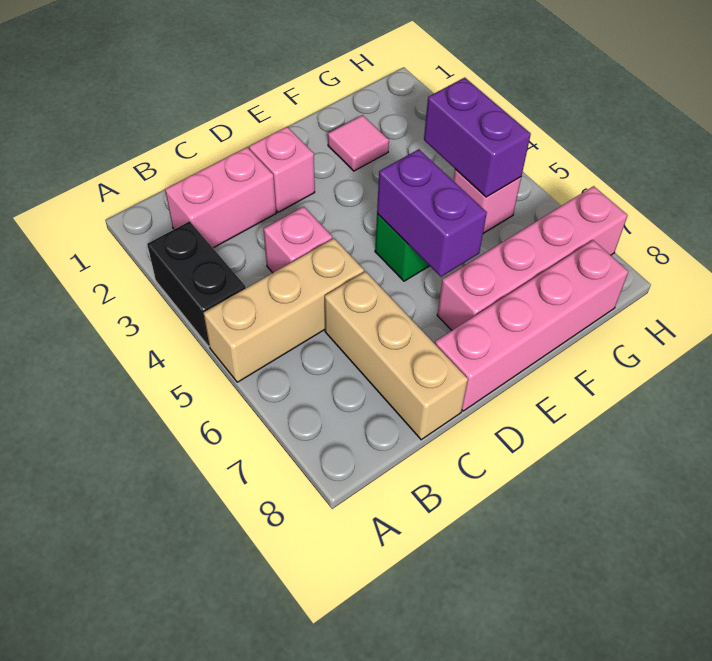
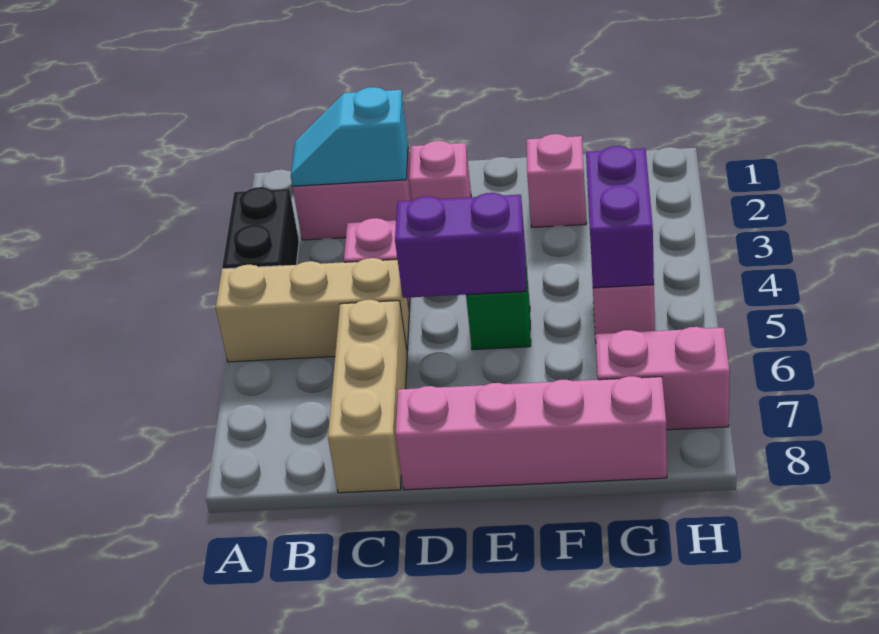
none -> cyan slope B2:C2 level 2 top C
purple brick E5:E6 level 2 -> purple brick D5:E5 level 2
pink brick E7:H7 level 1 -> pink brick G7:H7 level 1
pink tile F2 level 1 -> pink brick F2 level 1

